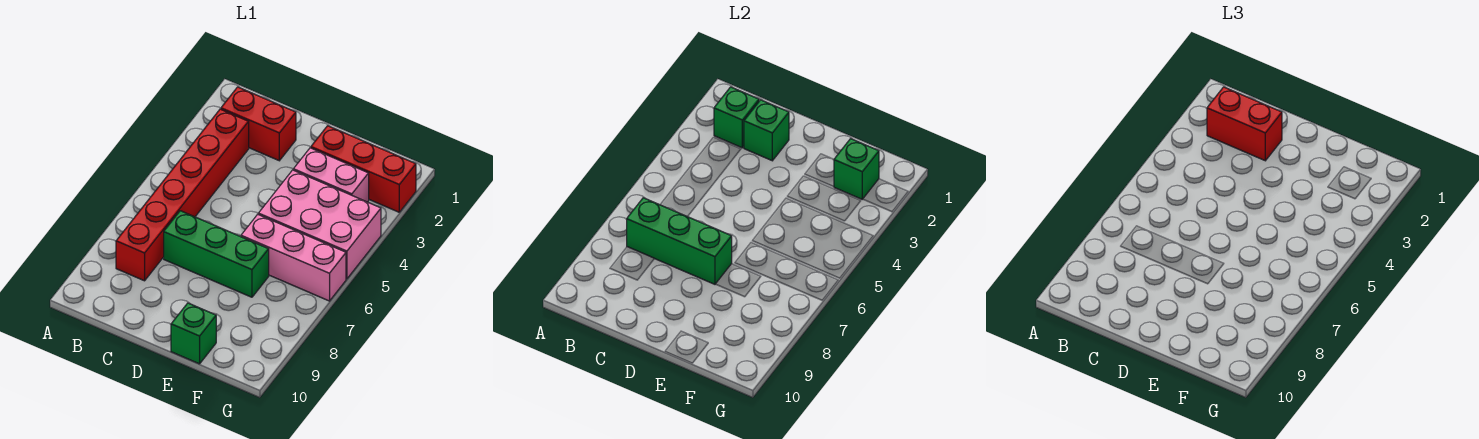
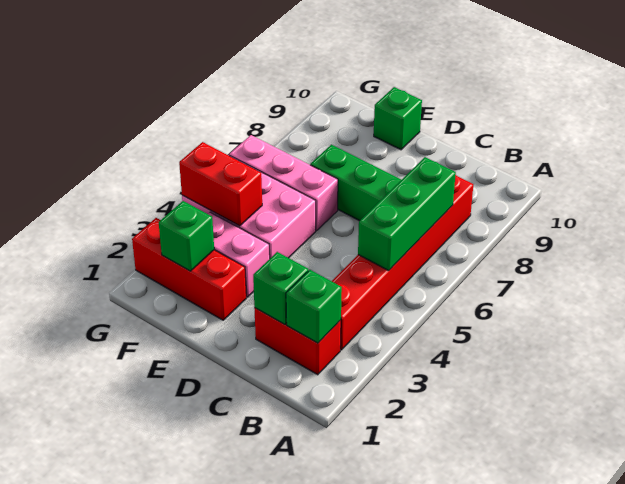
red brick B2:C2 level 3 -> red brick F4:G4 level 2
green brick B7:D7 level 2 -> green brick B5:B7 level 2

